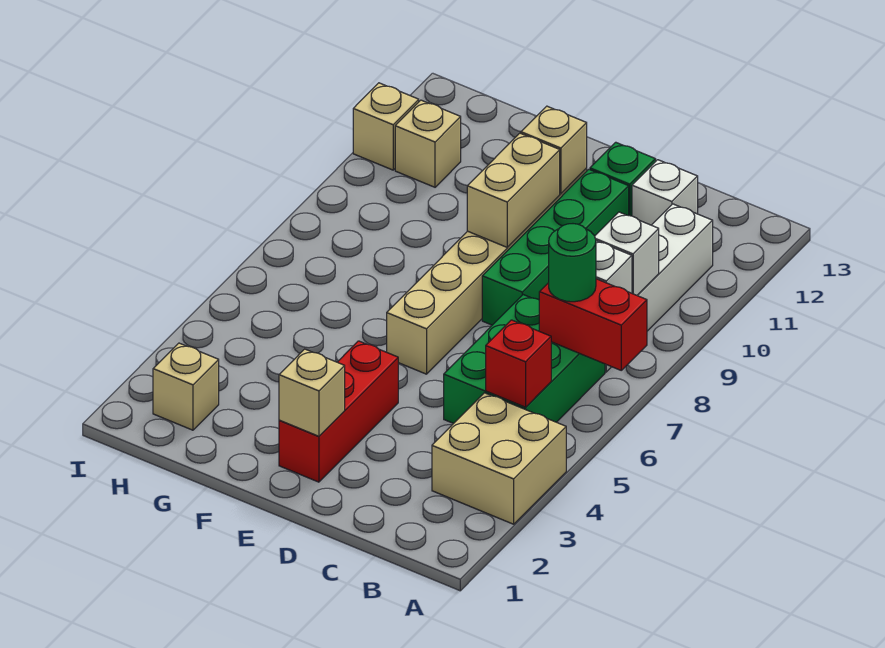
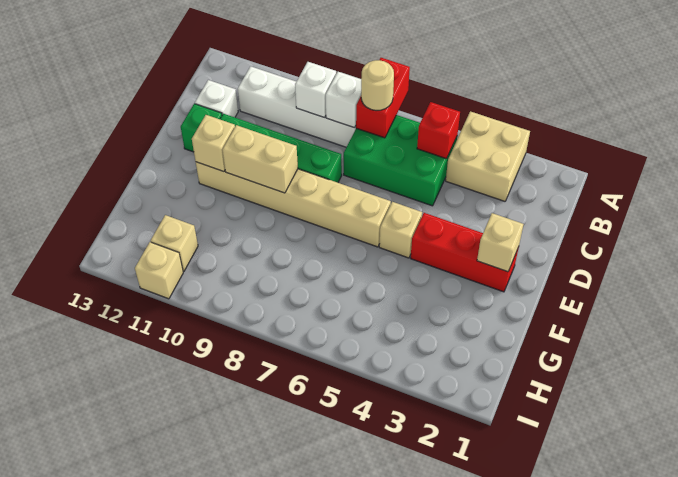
green round brick B7 level 3 -> tan round brick B7 level 3
tan brick H2 level 1 -> tan brick E5 level 1

